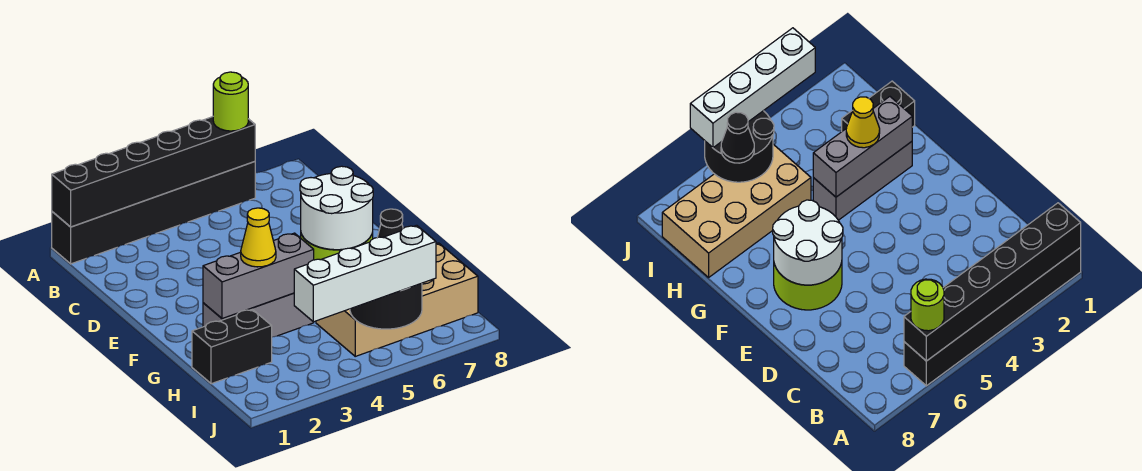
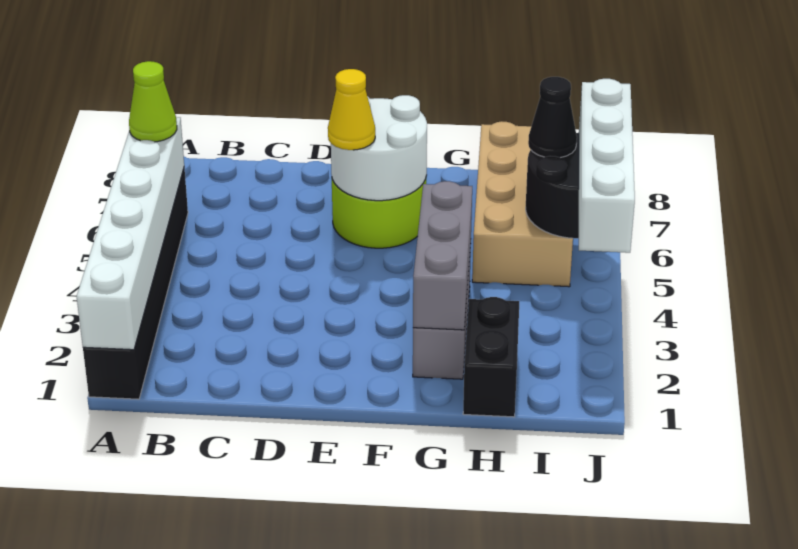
black brick A1:A6 level 2 -> white brick A1:A6 level 2
lime round brick A6 level 3 -> lime cone A6 level 3
yellow cone G3 level 3 -> yellow cone E6 level 3

